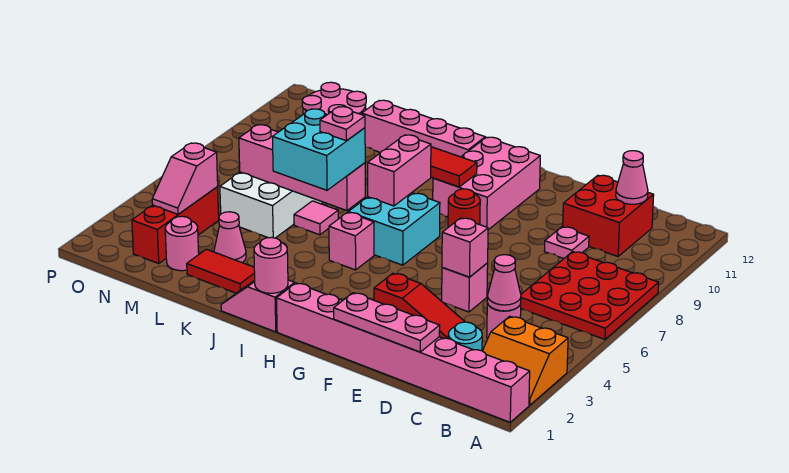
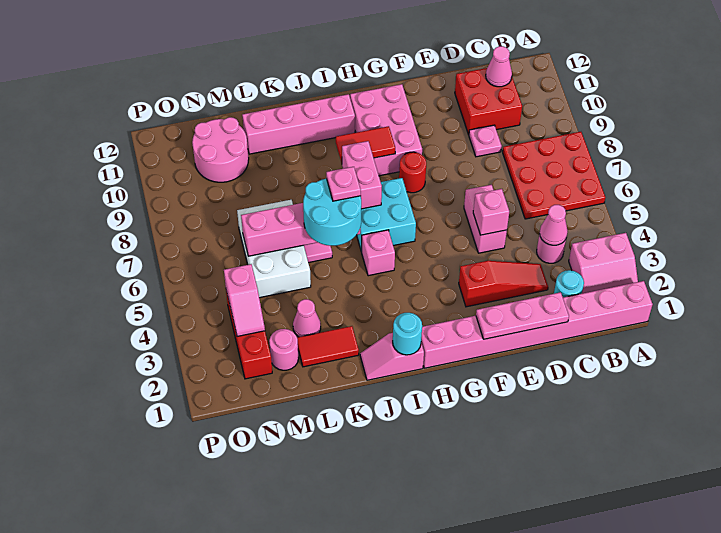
orange slope A2:B3 level 1 top 3 -> pink slope A2:B3 level 1 top 3
pink brick E5 level 1 -> pink brick E5:E6 level 1
pink round brick I1 level 2 -> cyan round brick I1 level 2
cyan brick J5:K6 level 3 -> cyan round brick J5:K6 level 3

